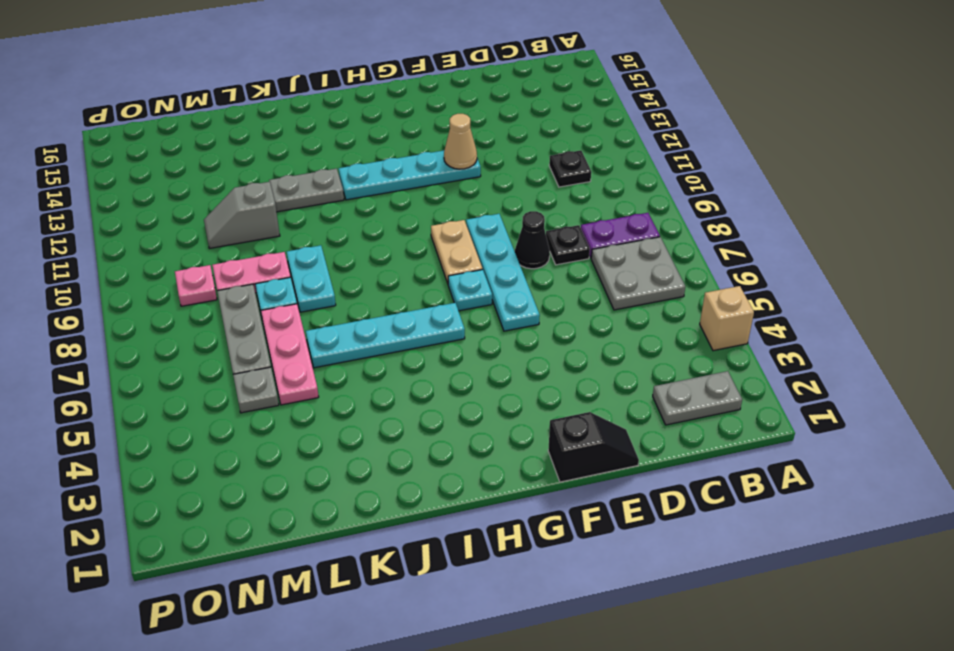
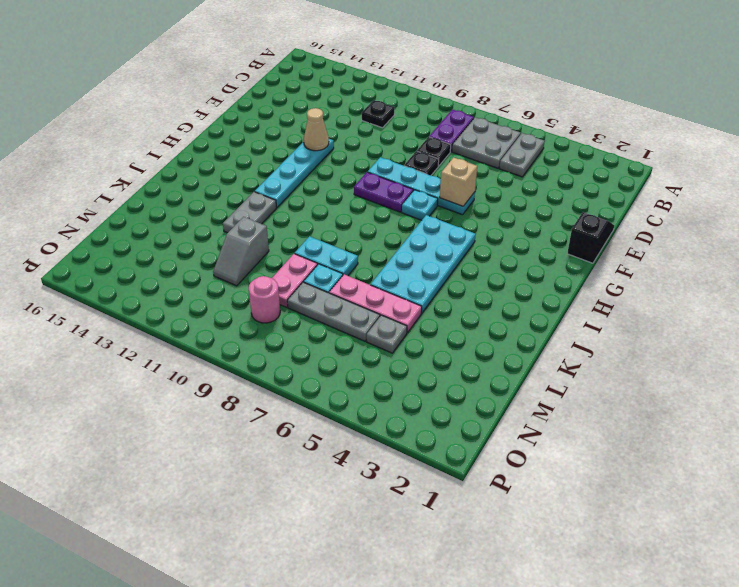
tan brick A4 level 1 -> tan brick F6 level 2
grey plate B2:C2 level 1 -> grey plate B5:C5 level 1
black cone E8 level 1 -> black plate E8 level 1
tan plate G8:G9 level 1 -> purple plate G8:G9 level 1
cyan plate H6:K6 level 1 -> cyan plate H5:K6 level 1
pink plate N9 level 1 -> pink round brick N9 level 1

